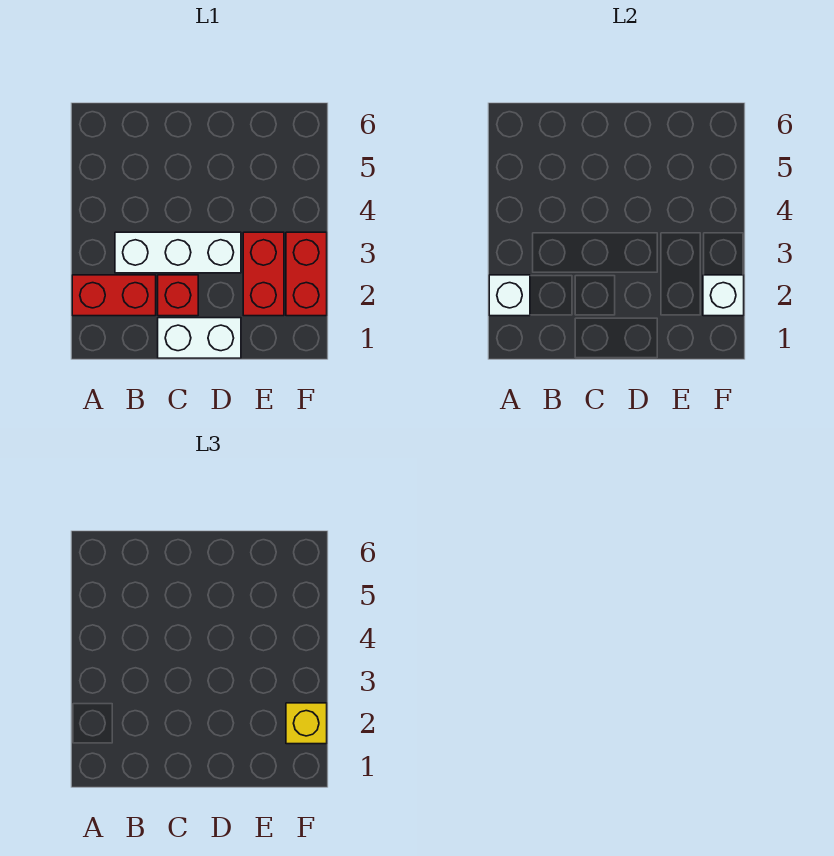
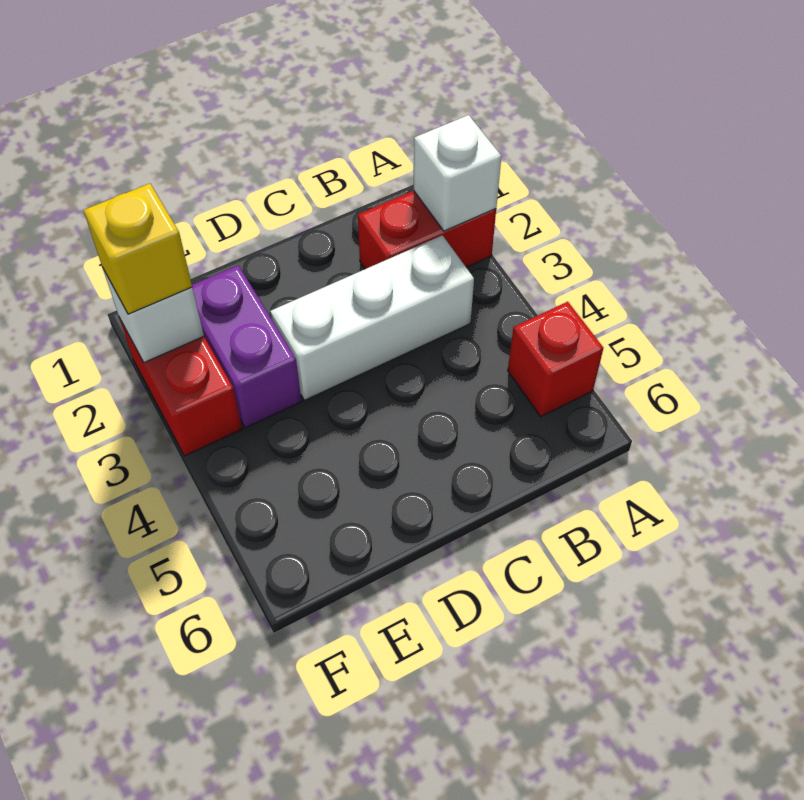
white brick C1:D1 level 1 -> none
red brick C2 level 1 -> red brick A5 level 1
red brick E2:E3 level 1 -> purple brick E2:E3 level 1

